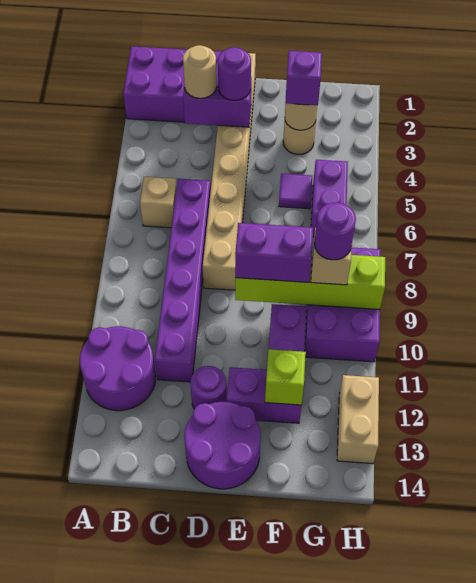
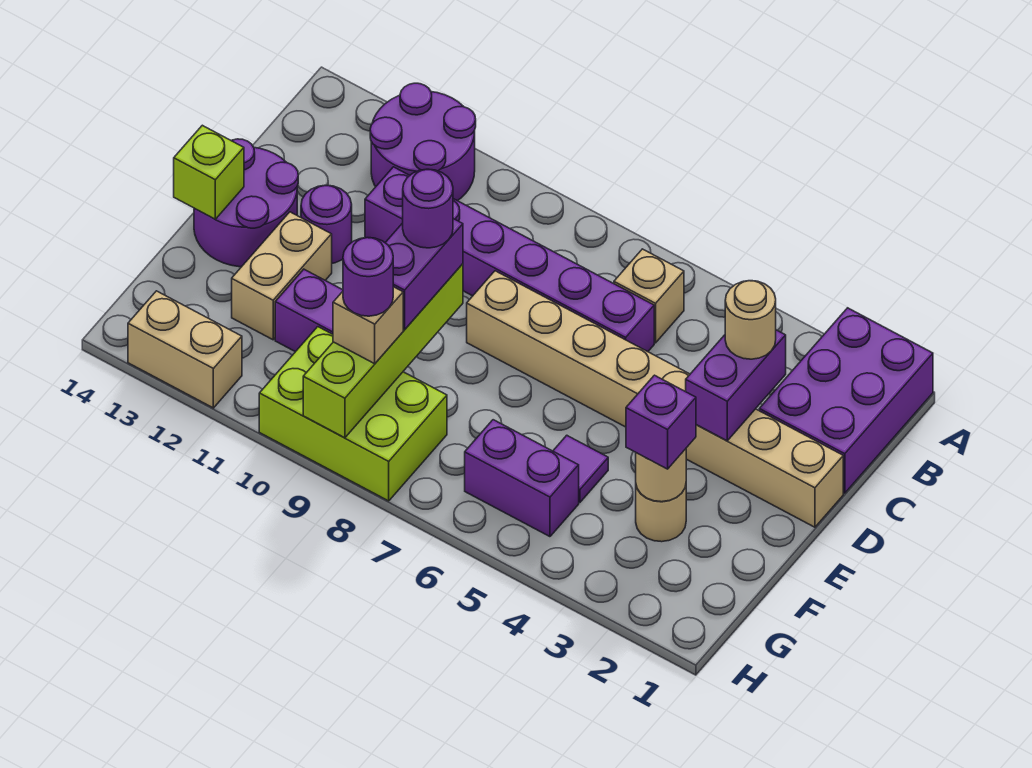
purple round brick D3 level 3 -> purple round brick E9 level 4
purple brick E12:F12 level 1 -> tan brick E12:F12 level 1
lime brick F12 level 2 -> lime brick E14 level 2
purple brick G8:H10 level 1 -> lime brick G8:H10 level 1

